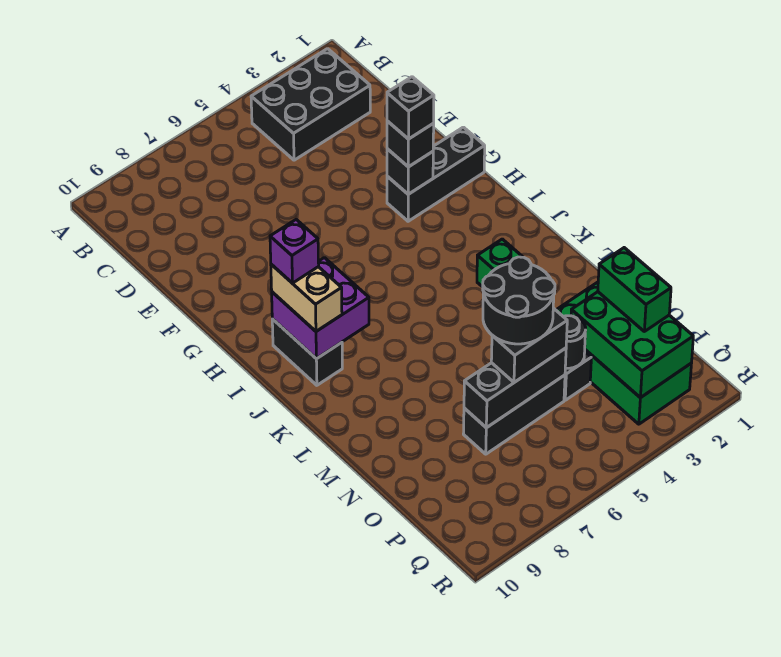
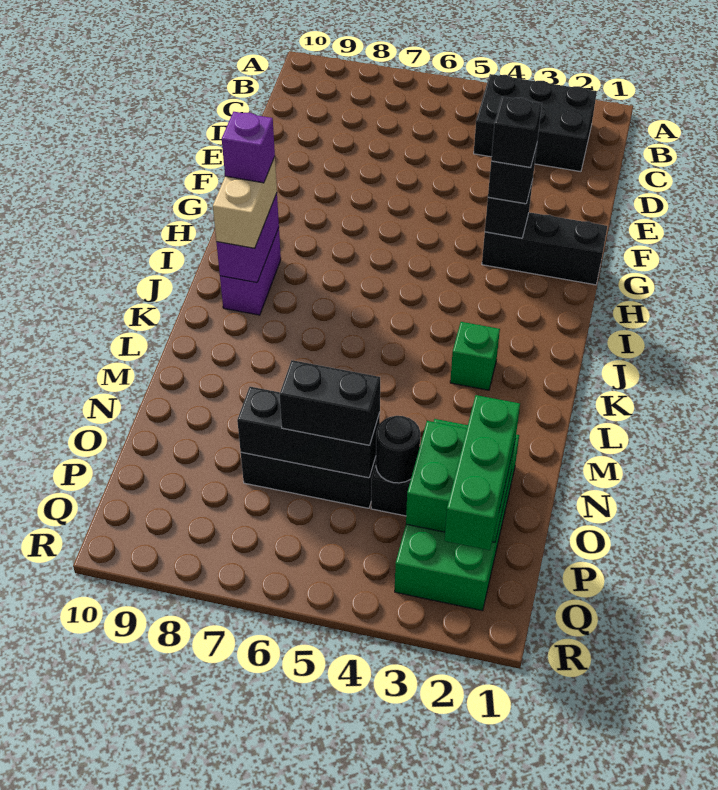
purple brick I8:J9 level 2 -> purple brick I9:J9 level 2
black brick I9:J9 level 1 -> purple brick I9:J9 level 1
black round brick N5:O6 level 4 -> none
green brick O2:Q3 level 2 -> green brick O2:P3 level 2
green brick O2:P2 level 3 -> green brick O2:Q2 level 3

